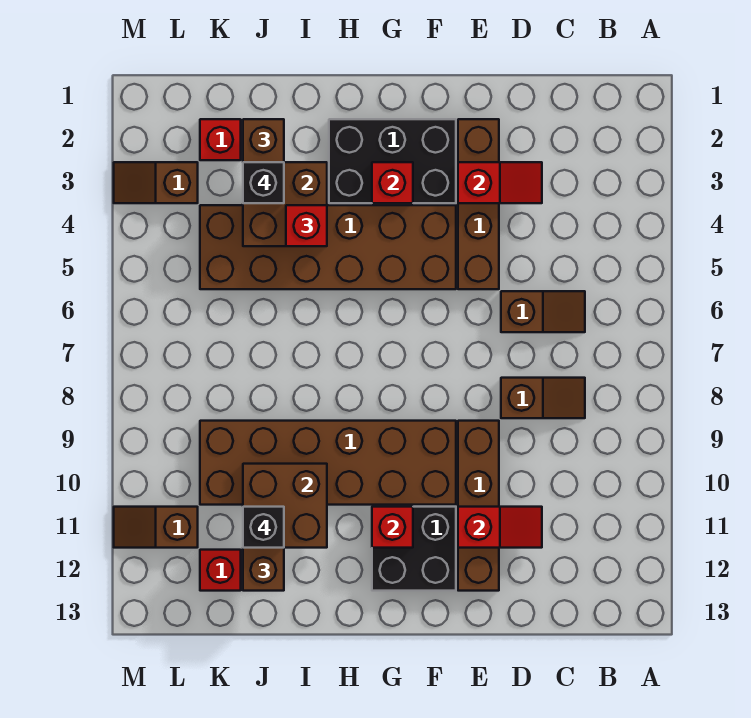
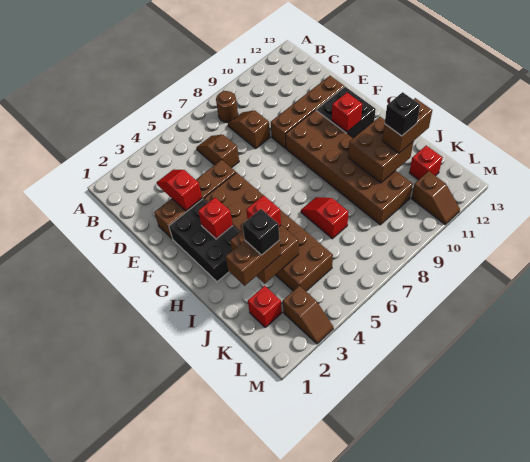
none -> brown round brick B8 level 1
red slope D11:E11 level 2 top E -> red slope I7:J7 level 1 top J

